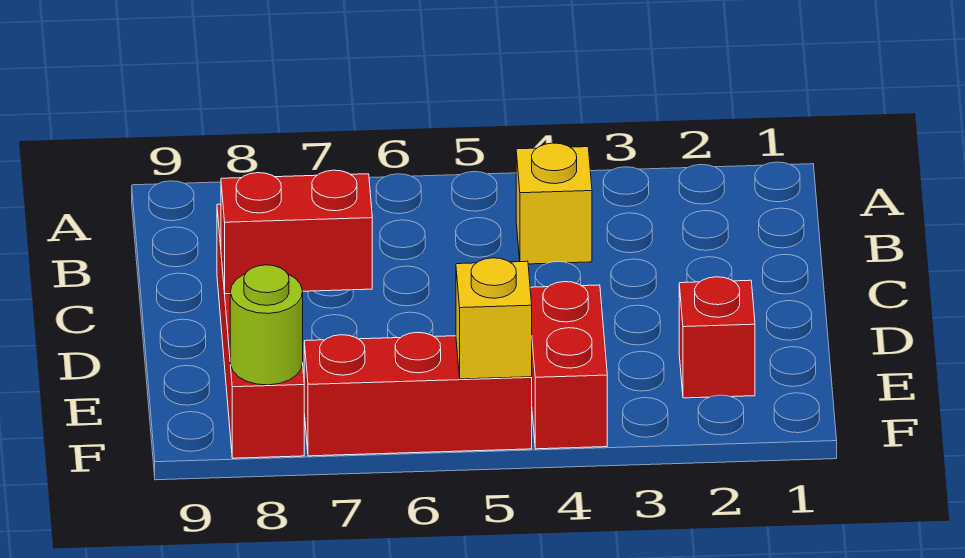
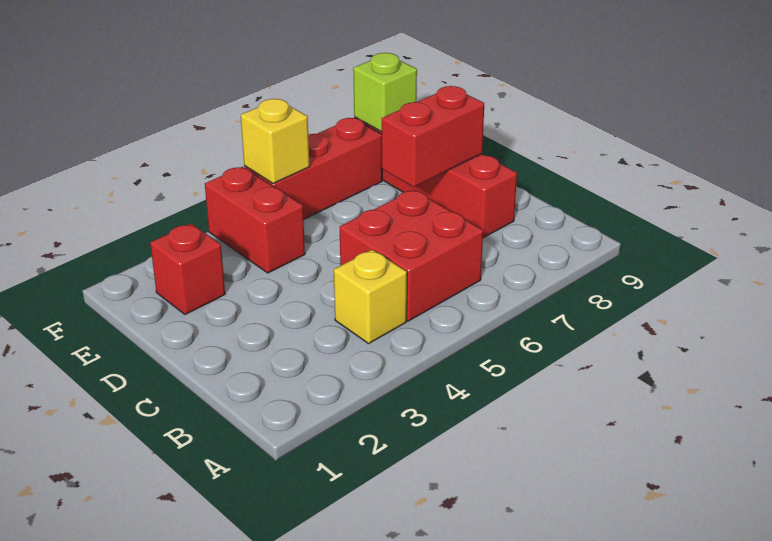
none -> red brick B5:C6 level 1
lime round brick F8 level 2 -> lime brick F8 level 2

